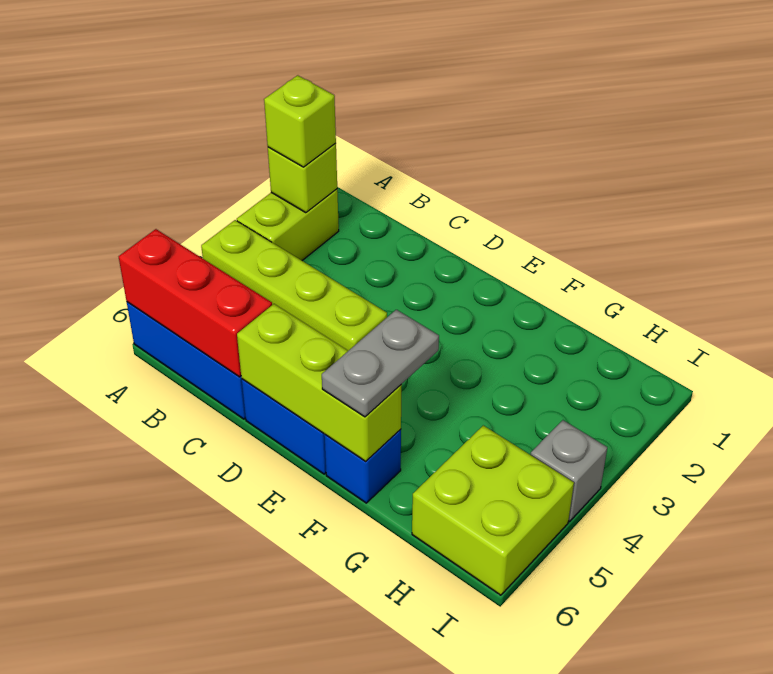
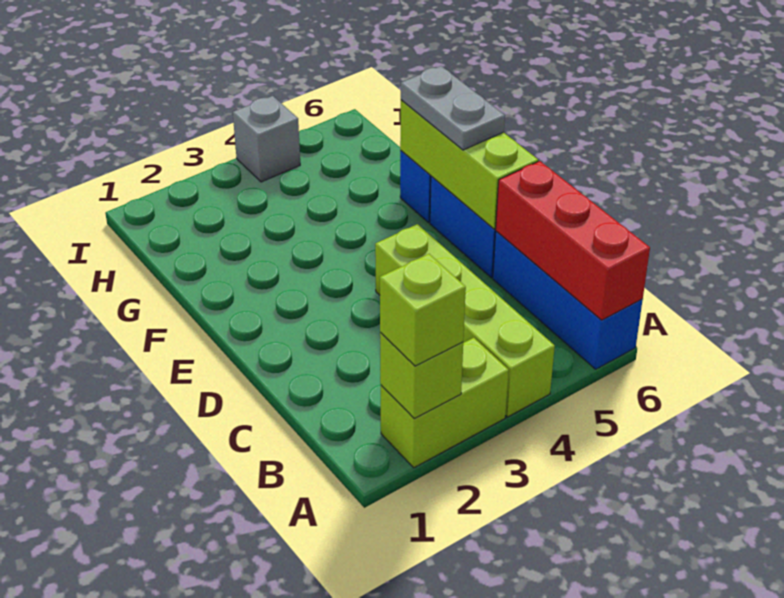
grey plate F5:F6 level 3 -> grey plate E6:F6 level 3
lime brick H5:I6 level 1 -> none

